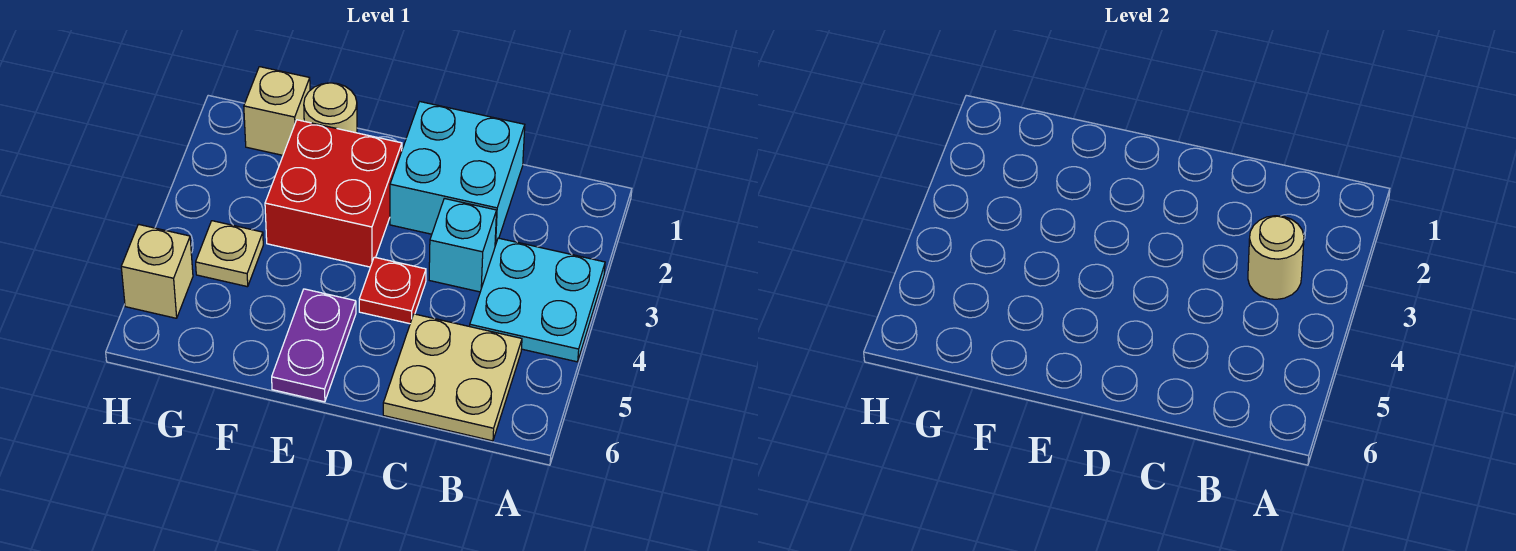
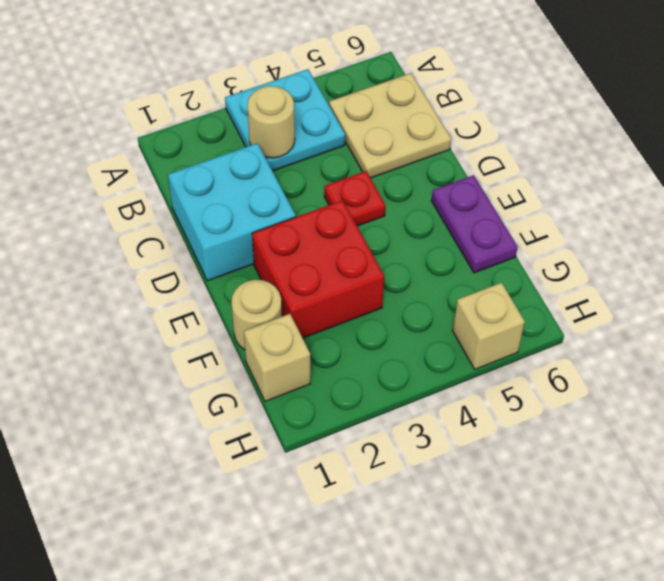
cyan brick C3 level 1 -> none
purple plate E5:E6 level 1 -> purple plate E6:F6 level 1
tan plate G4 level 1 -> none

